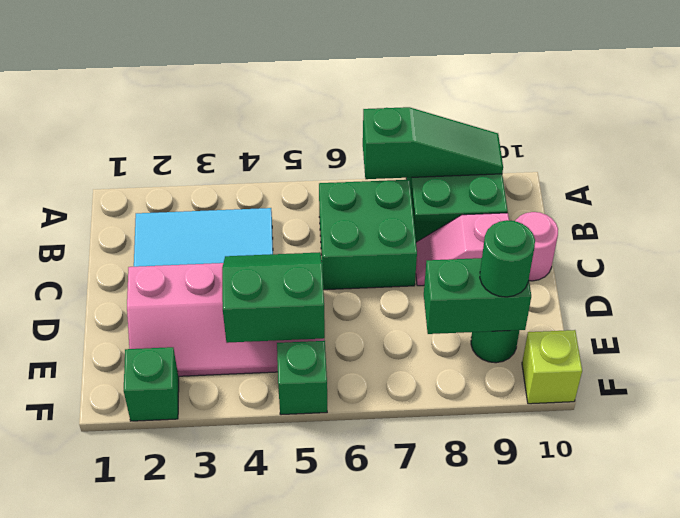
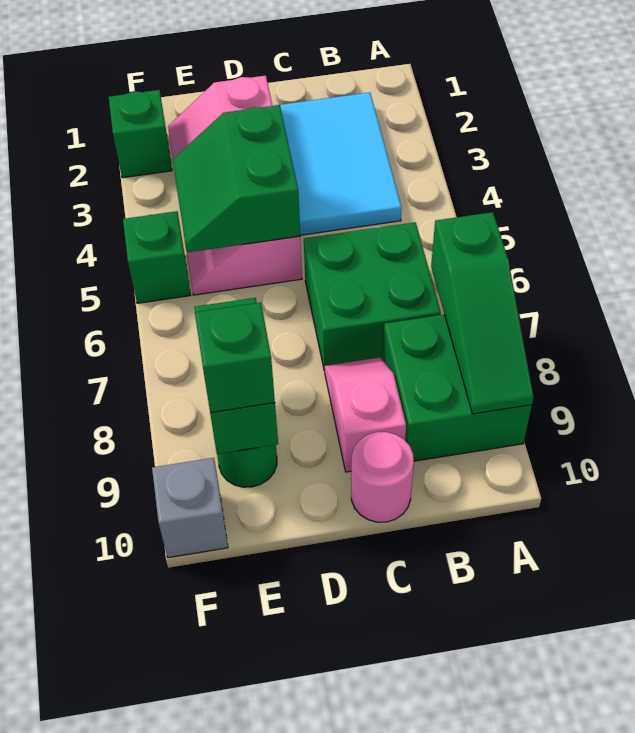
green slope D4:E5 level 2 top E -> green slope D4:E5 level 2 top D
green round brick E9 level 3 -> green brick E9 level 3
lime brick F10 level 1 -> grey brick F10 level 1

